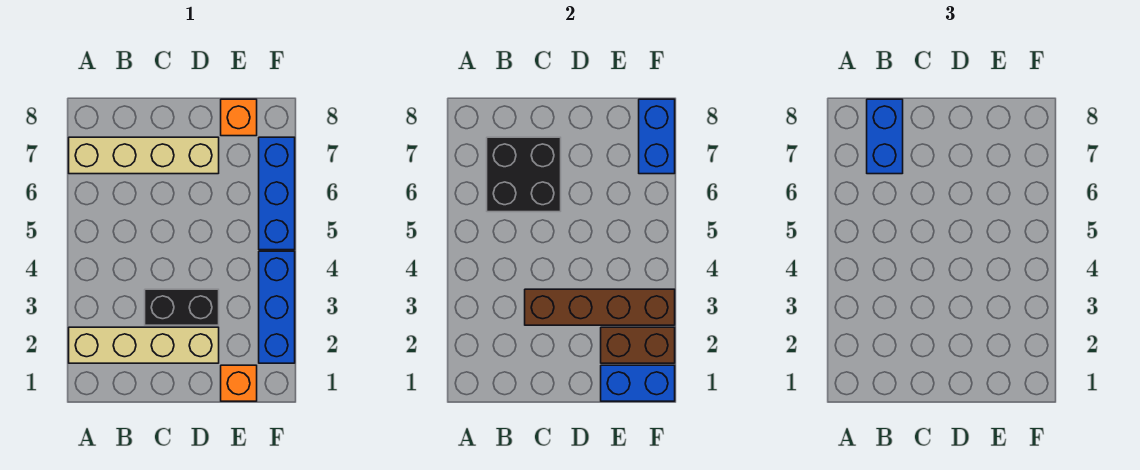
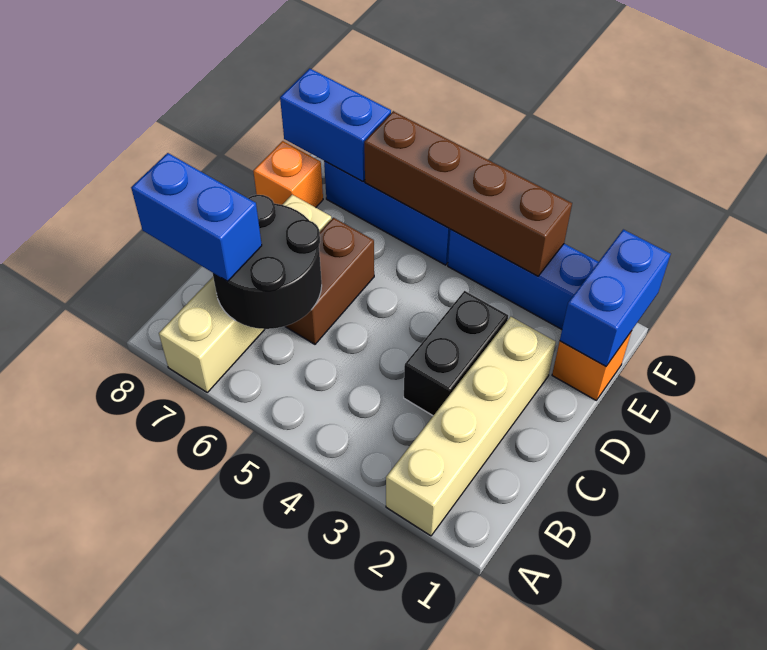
black brick B6:C7 level 2 -> black round brick B6:C7 level 2
brown brick C3:F3 level 2 -> brown brick F3:F6 level 2
brown brick E2:F2 level 2 -> brown brick C6:D6 level 1

